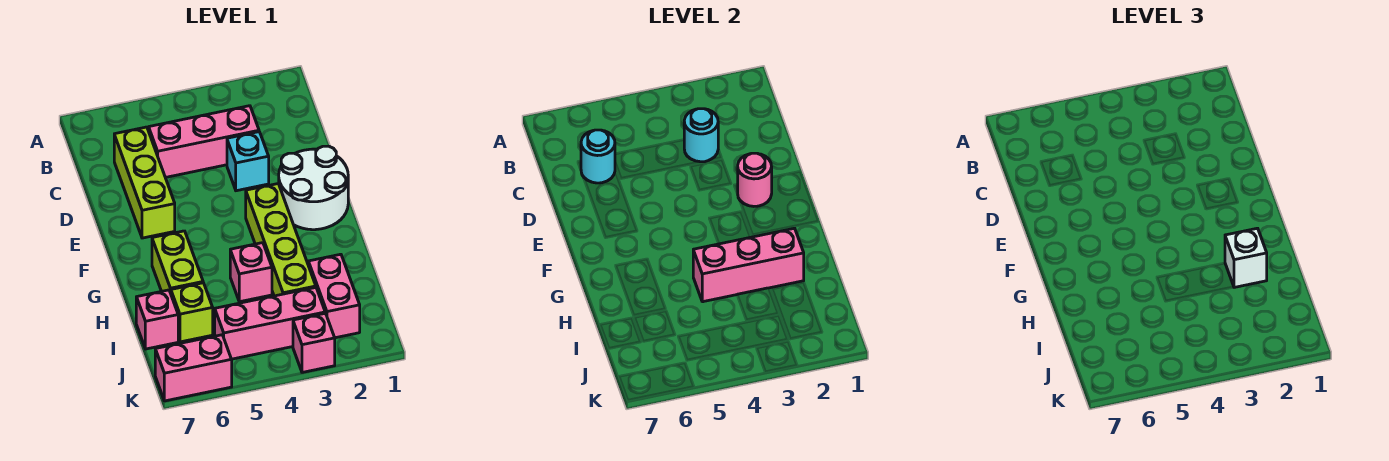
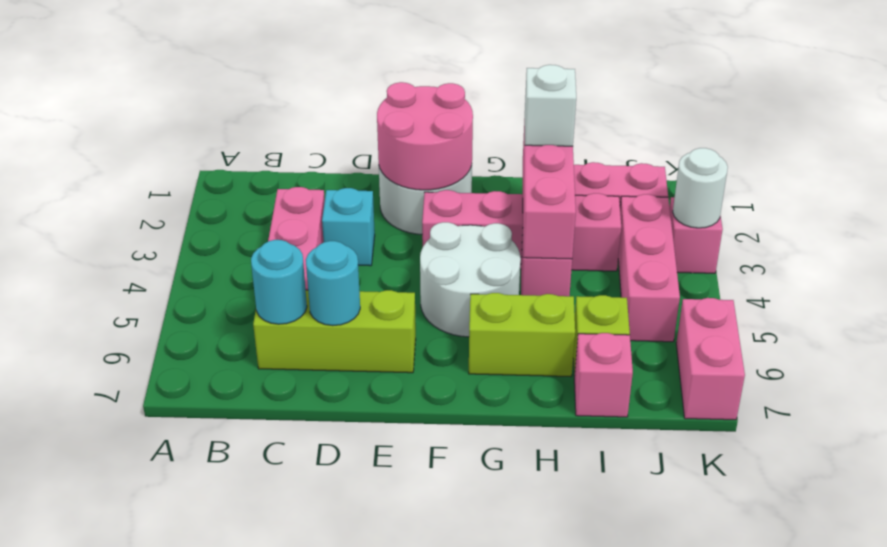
cyan round brick C3 level 2 -> cyan round brick D6 level 2
pink round brick E2 level 2 -> pink round brick E1:F2 level 2
lime brick F3:I3 level 1 -> pink brick F3:I3 level 1
none -> white round brick F4:G5 level 1
none -> white round brick K3 level 2

